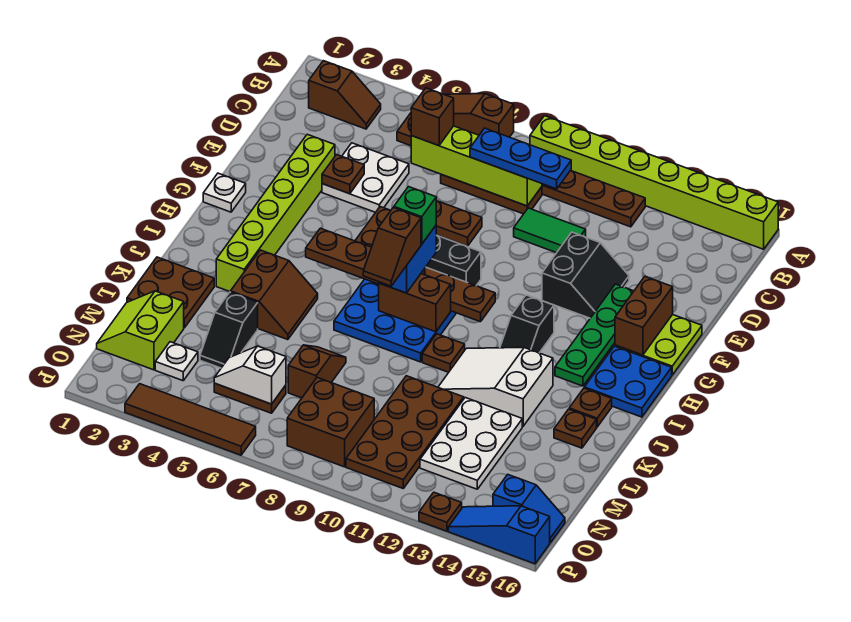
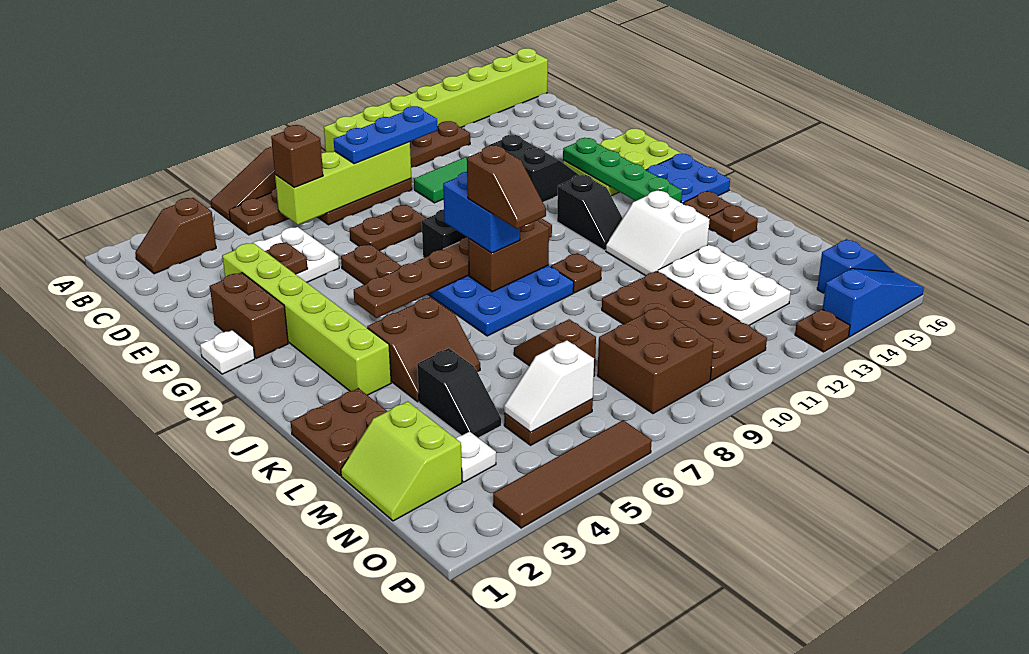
brown slope B2:B3 level 1 top 2 -> brown slope B2:B3 level 1 top 3
brown brick F15:G15 level 2 -> brown brick F2:G2 level 1
green brick H8 level 4 -> none
brown slope J4:K5 level 1 top 4 -> brown slope J4:K5 level 1 top J
white slope J11:K13 level 1 top 13 -> white slope J12:K13 level 1 top 13
blue slope P14:P16 level 1 top 16 -> blue slope P14:P16 level 1 top 14

